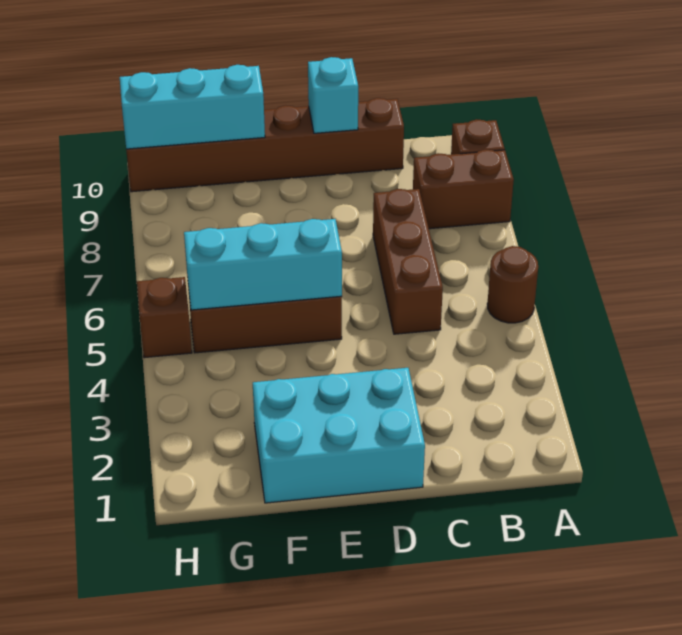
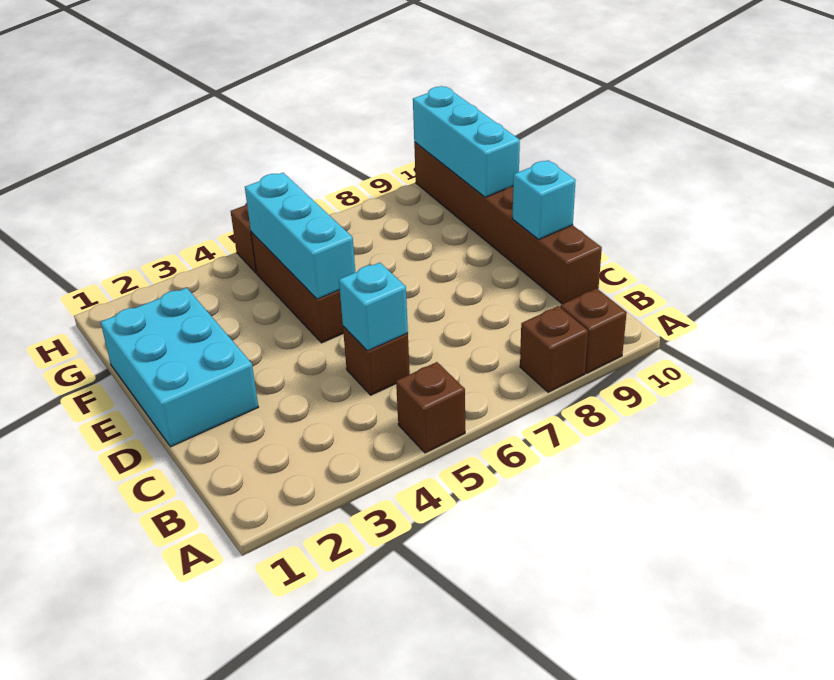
brown round brick A5 level 1 -> brown brick A5 level 1
brown brick A8:B8 level 1 -> brown brick A8 level 1
brown brick C5:C7 level 1 -> brown brick C5 level 1
none -> cyan brick C5 level 2

